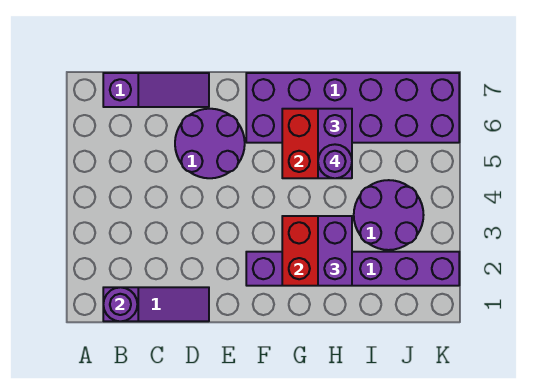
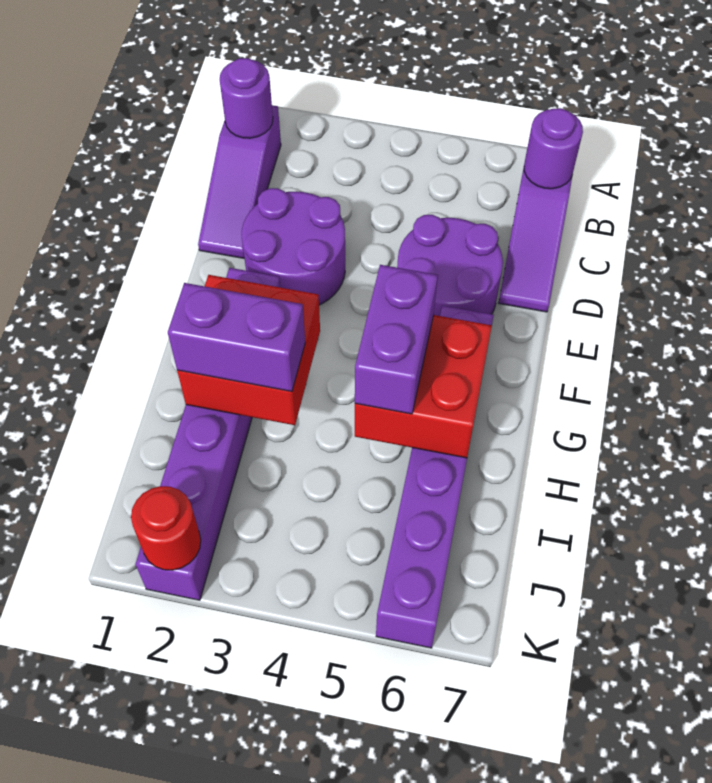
purple brick F6:K7 level 1 -> purple brick F6:K6 level 1
purple brick H5:H6 level 3 -> purple brick G5:H5 level 3
purple round brick H5 level 4 -> purple round brick B7 level 2
purple round brick I3:J4 level 1 -> purple round brick D2:E3 level 1
none -> red round brick K2 level 2

